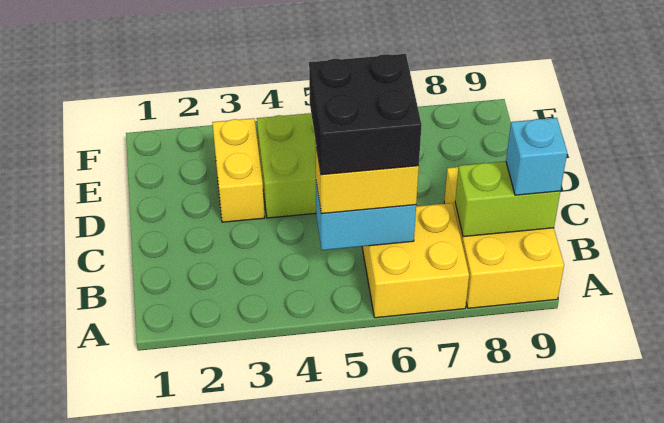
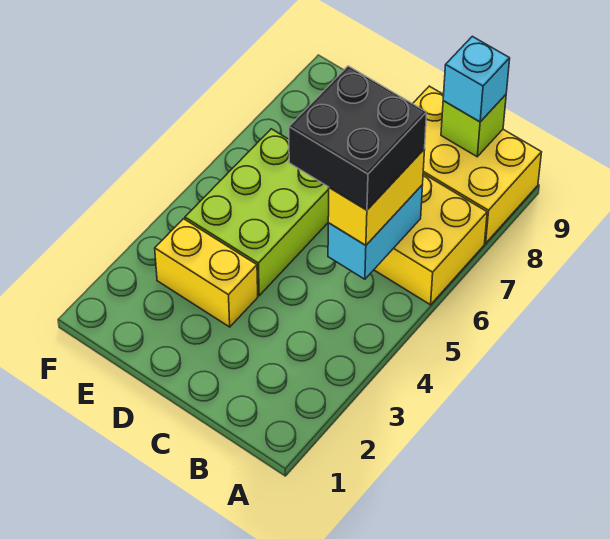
lime brick B8:B9 level 2 -> lime brick B9 level 2

